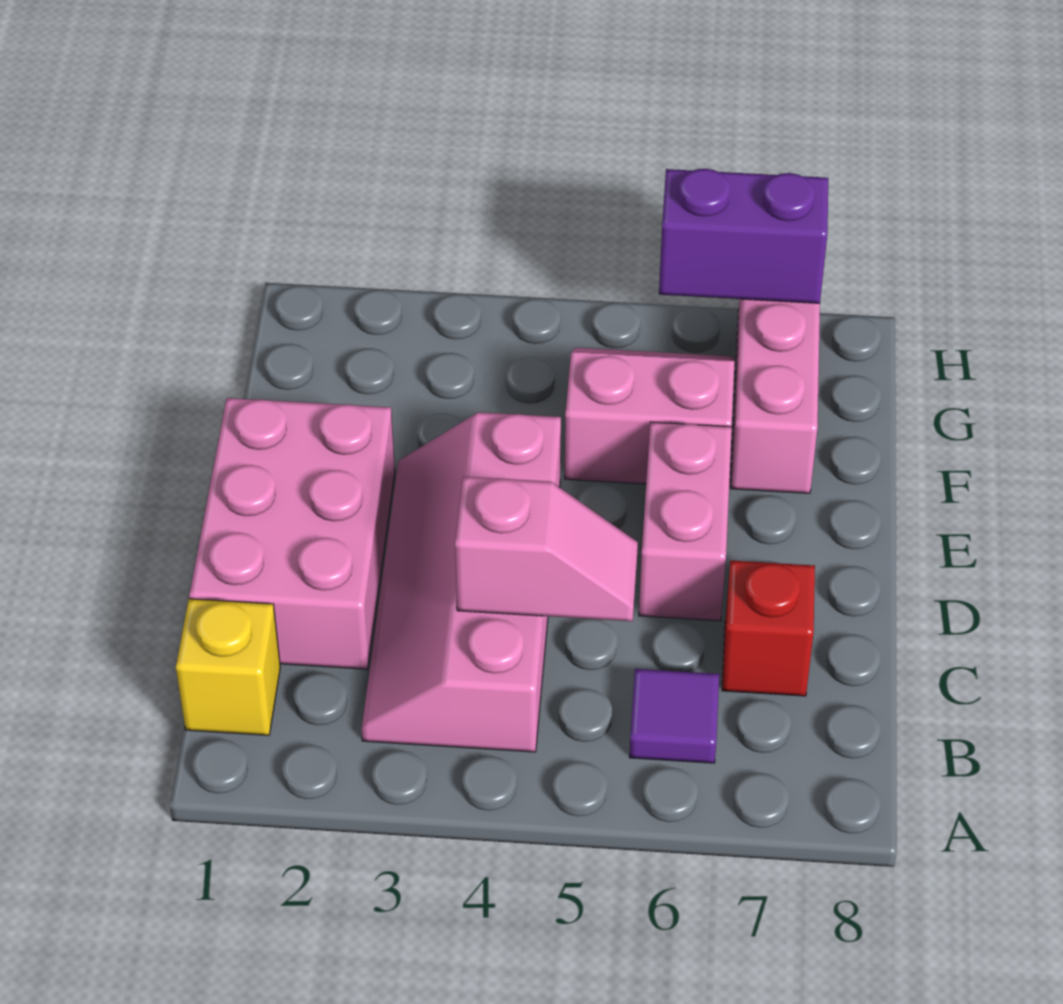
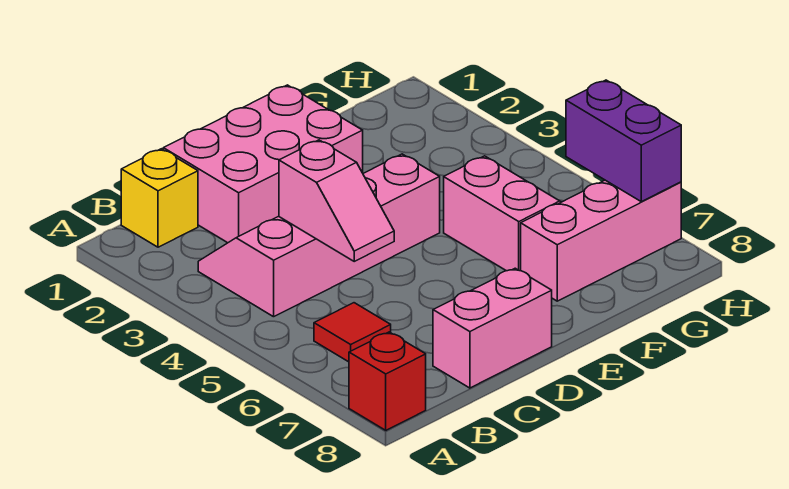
purple tile B6 level 1 -> red tile B6 level 1
red brick C7 level 1 -> red brick A8 level 1
pink brick D6:E6 level 1 -> pink brick C8:D8 level 1

